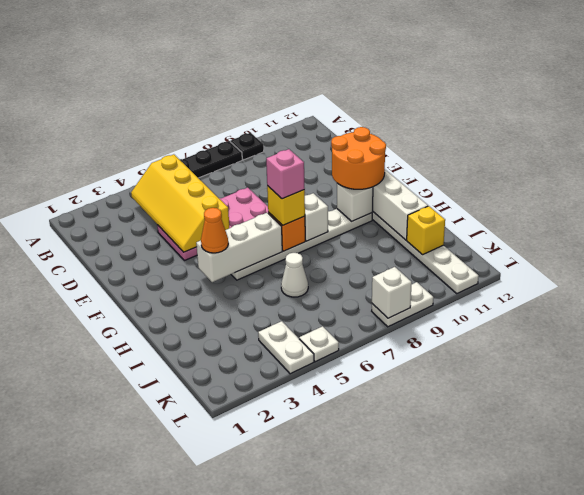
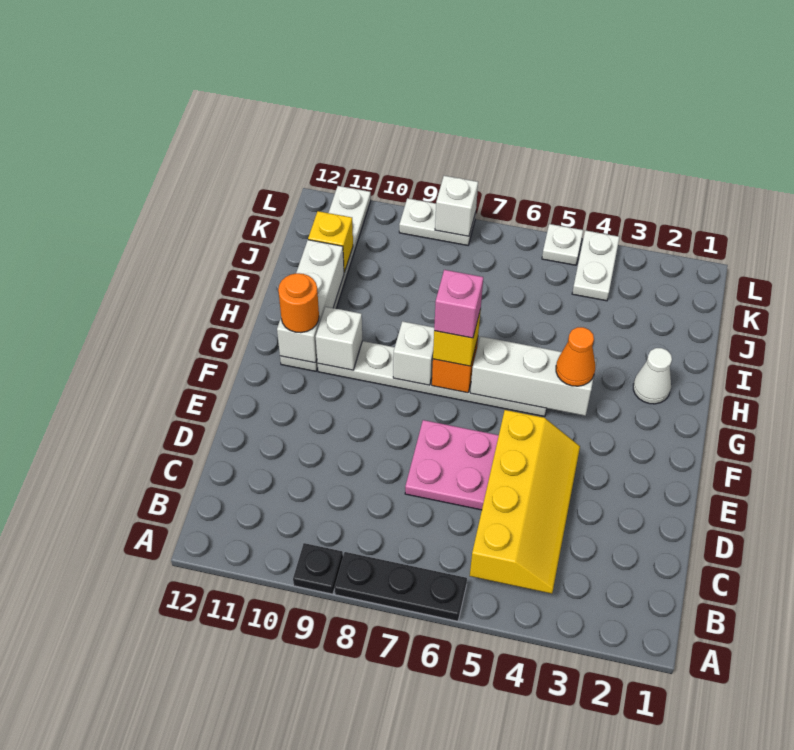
orange round brick F10:G11 level 3 -> orange round brick G11 level 3
white cone I6 level 1 -> white cone H2 level 1

